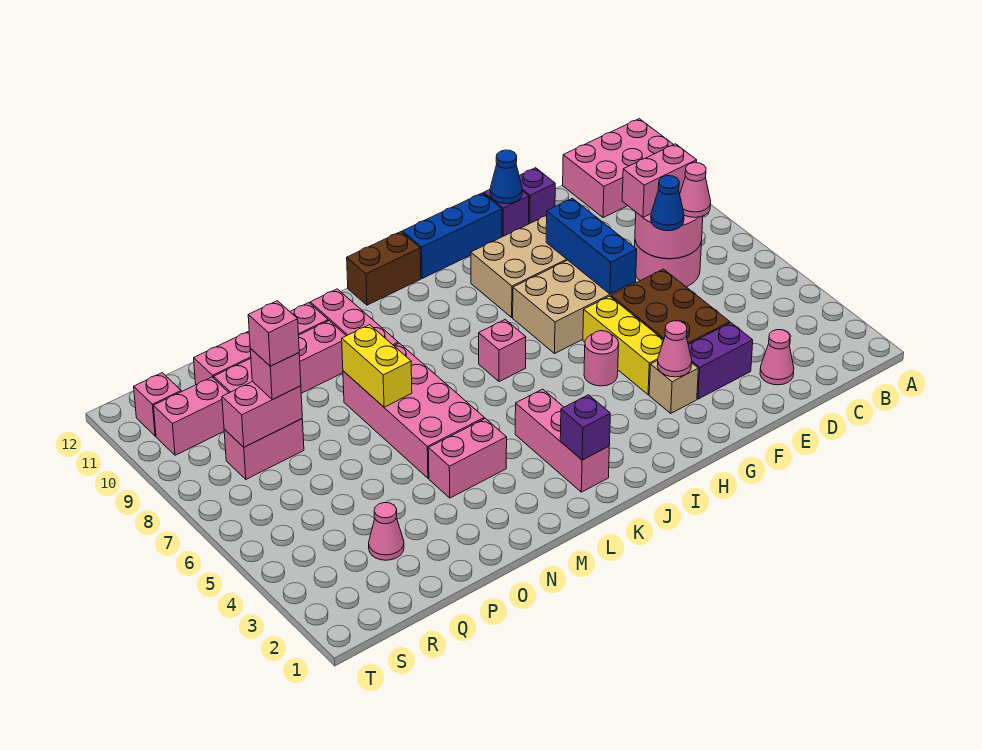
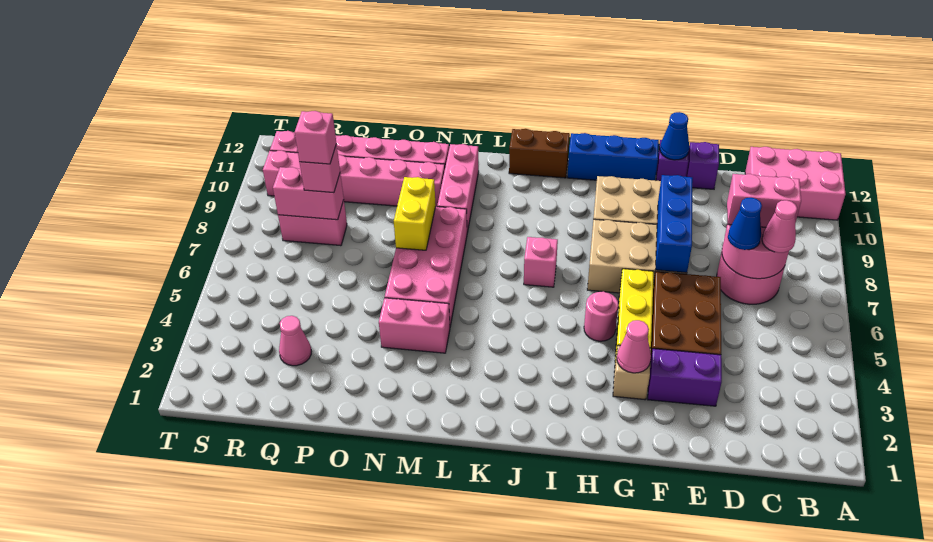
pink cone D2 level 1 -> none
pink brick K2:K4 level 1 -> none
purple brick K2 level 2 -> none

